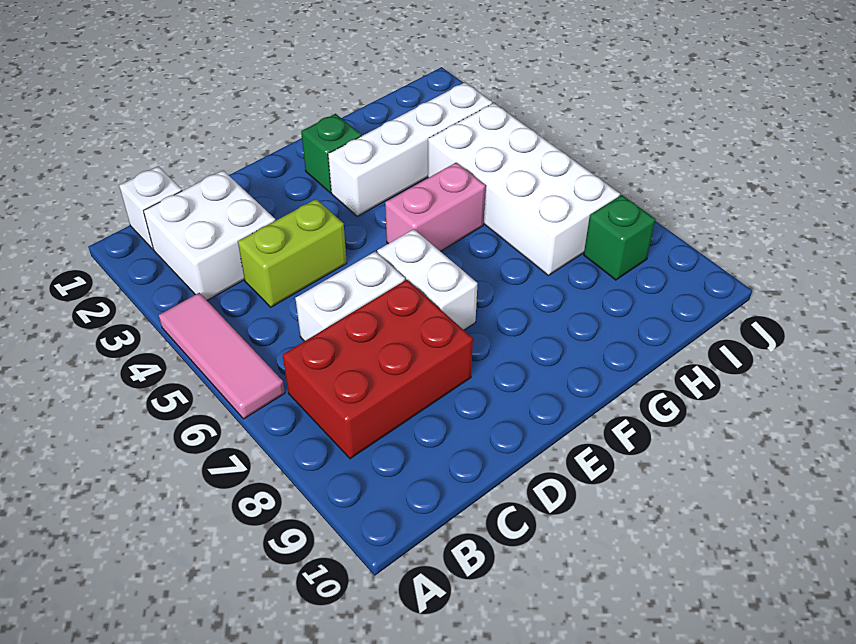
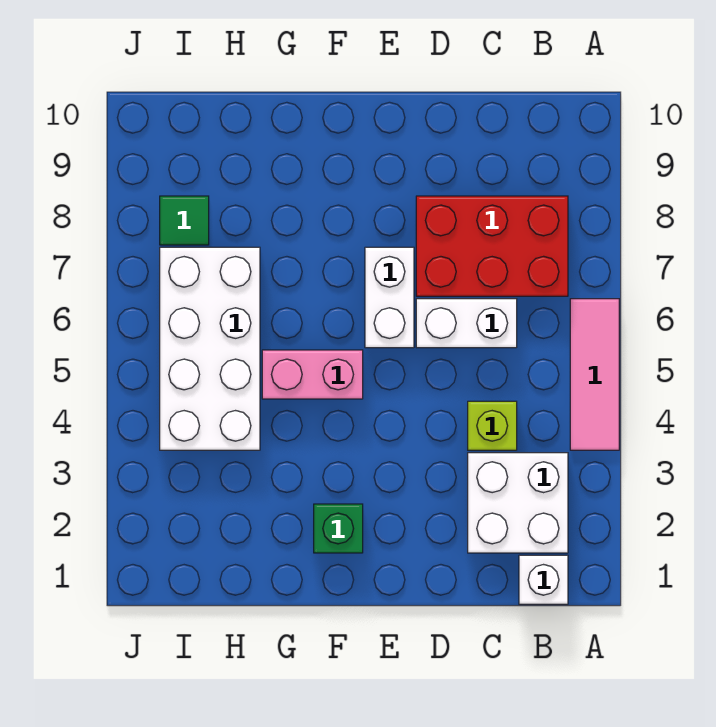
lime brick C4:D4 level 1 -> lime brick C4 level 1
white brick F3:I3 level 1 -> none
green brick I8 level 1 -> green tile I8 level 1

